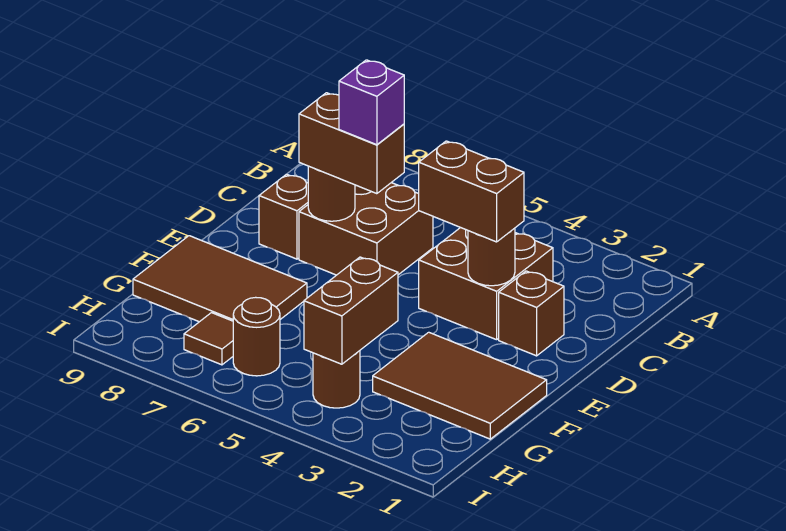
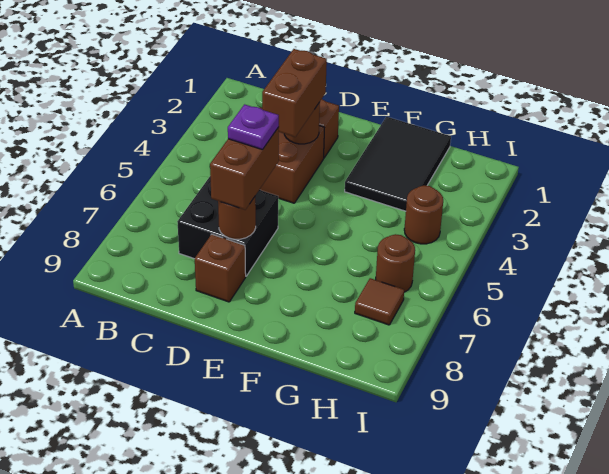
brown brick C6:D7 level 1 -> black brick C6:D7 level 1
purple brick D6 level 4 -> purple plate D6 level 4
brown tile F1:G3 level 1 -> black tile F1:G3 level 1
brown tile F7:G9 level 1 -> none
brown brick G4:H4 level 2 -> none

